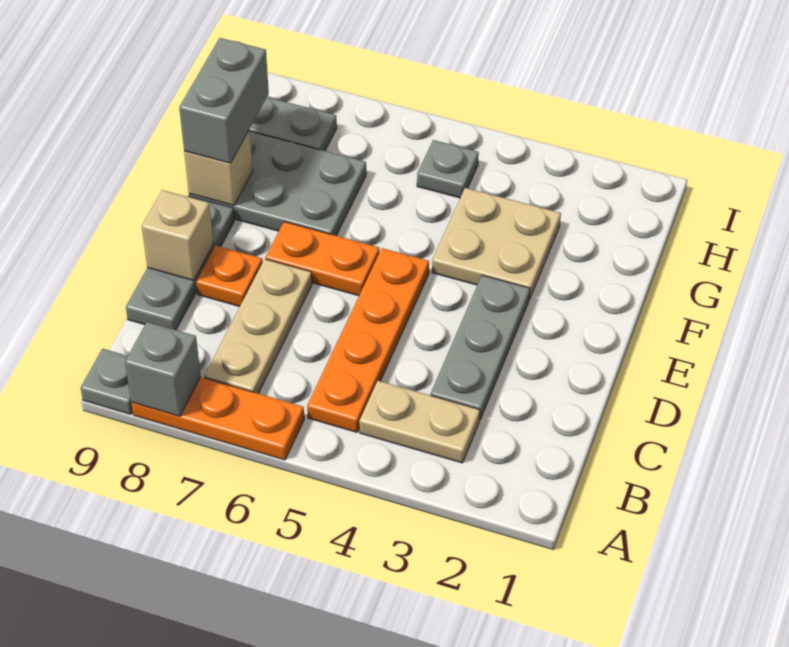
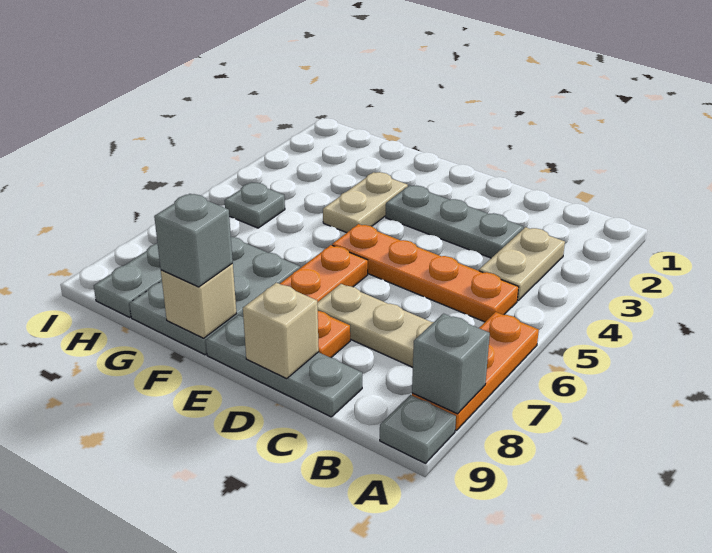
tan plate F3:G4 level 1 -> tan plate F3:F4 level 1
grey brick F9:G9 level 3 -> grey brick F9 level 3

